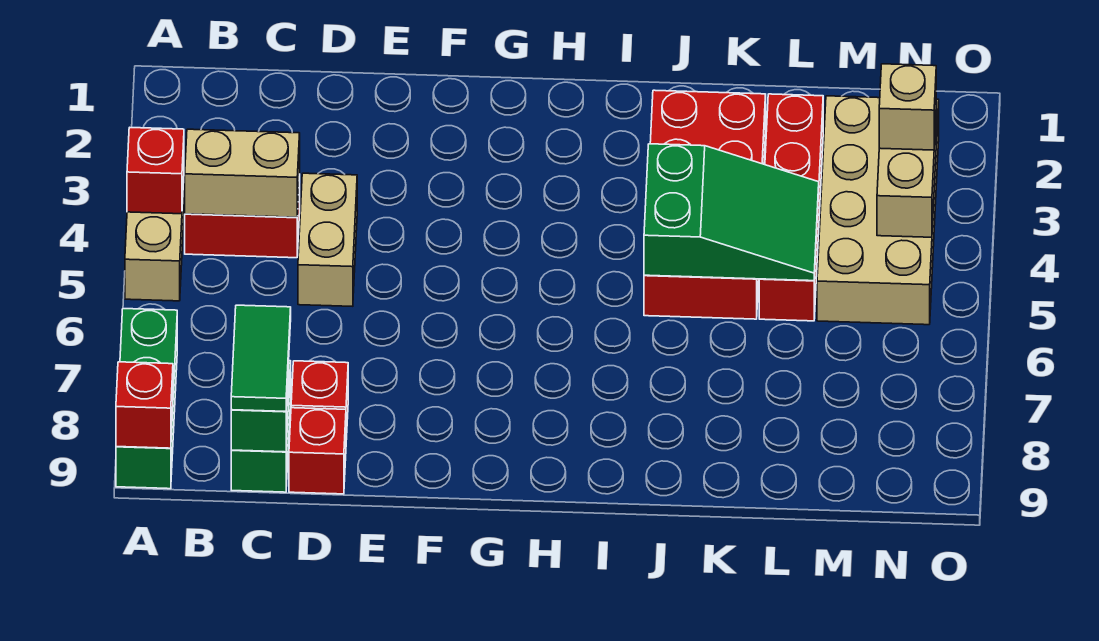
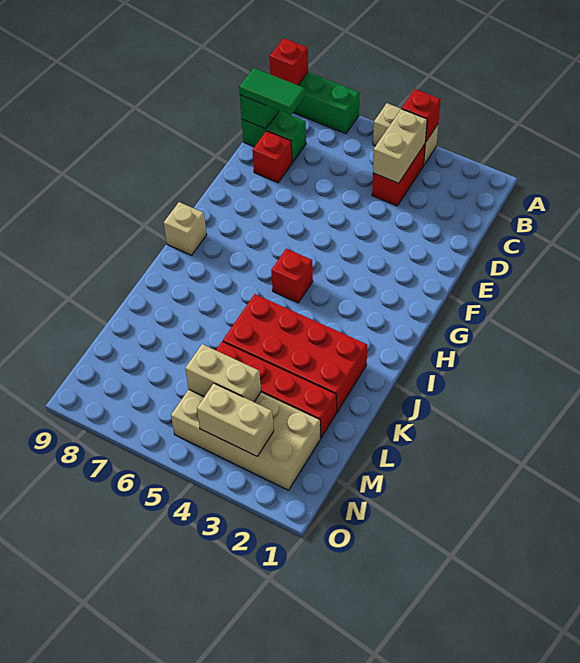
tan brick D4:D5 level 1 -> tan brick M4:M5 level 2
red brick D9 level 1 -> red brick H5 level 1
green slope J4:L5 level 2 top J -> none
tan brick N3 level 3 -> tan brick H9 level 1

